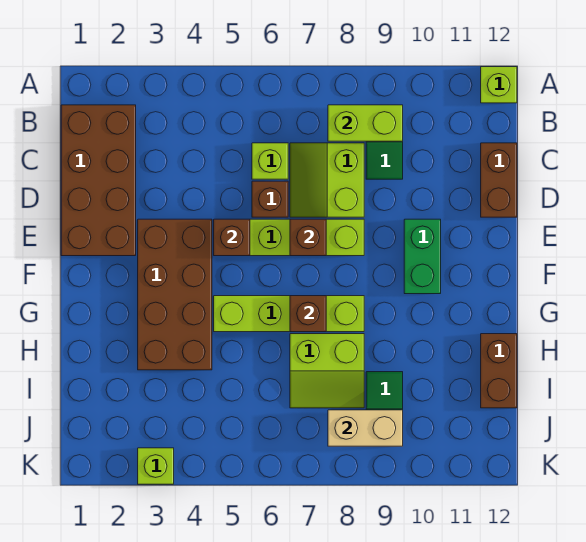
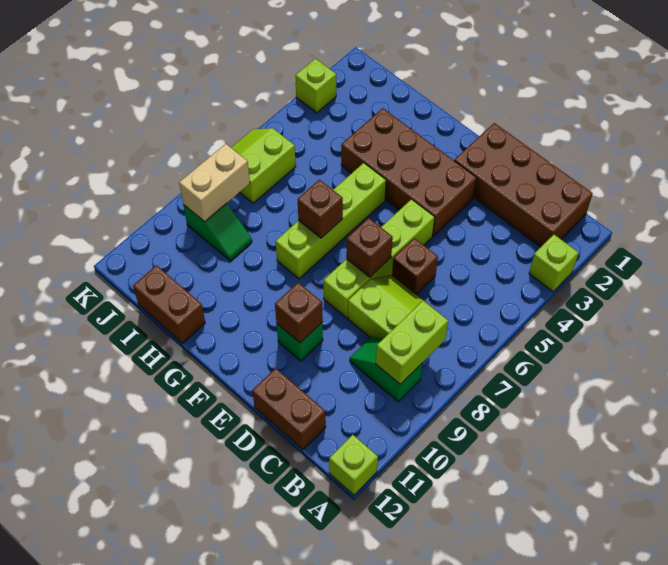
lime brick C6 level 1 -> lime brick A3 level 1
brown brick E5 level 2 -> brown brick E10 level 2
green brick E10:F10 level 1 -> green brick E10 level 1
lime slope H7:I8 level 1 top H -> lime slope J6:K7 level 1 top J

